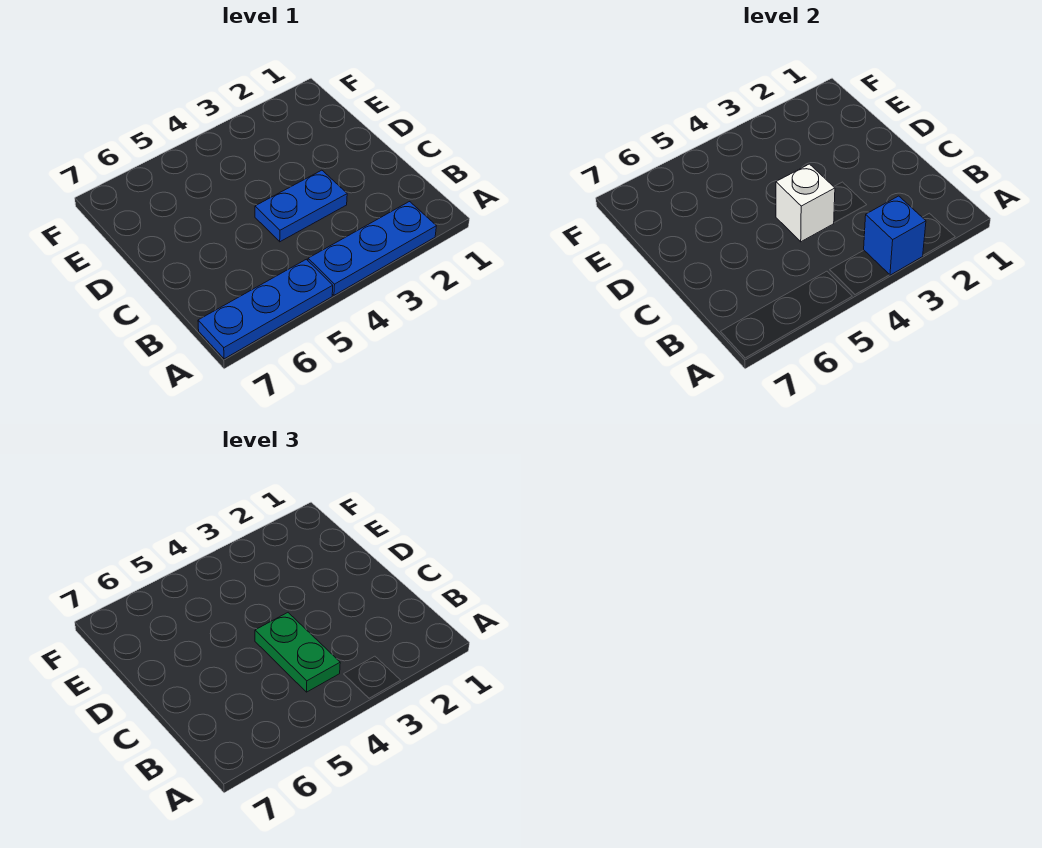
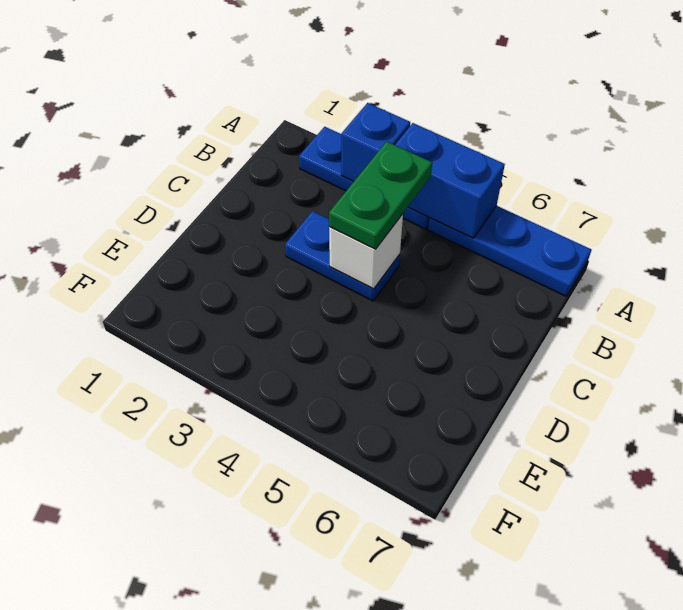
none -> blue brick A4:A5 level 2

